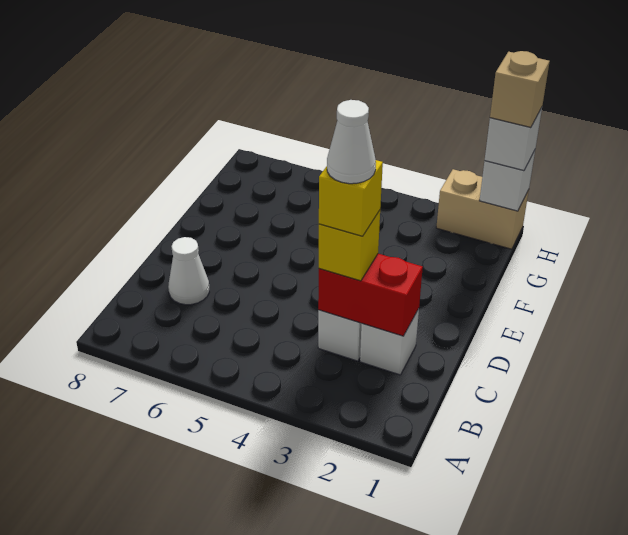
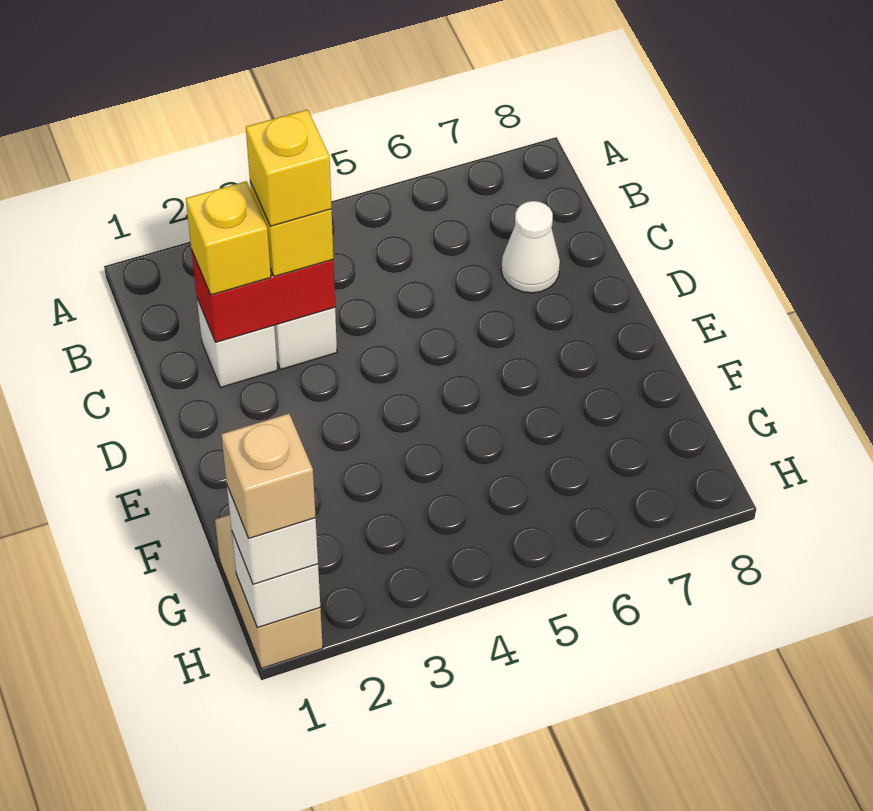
none -> yellow brick C2 level 3
white cone C3 level 5 -> none
tan brick H1:H2 level 1 -> tan brick G1:H1 level 1

